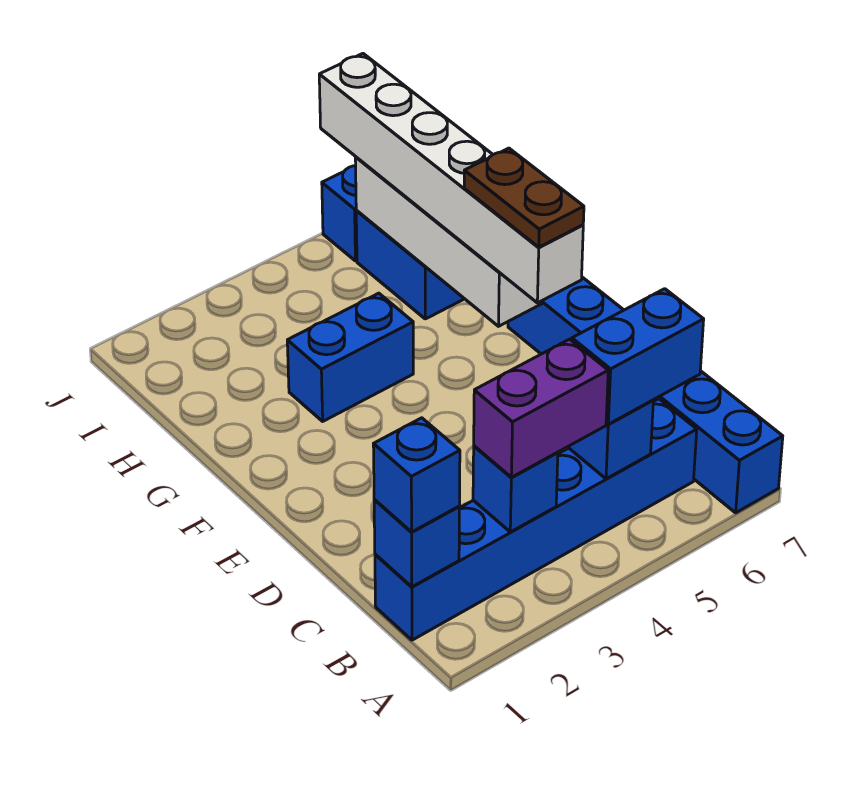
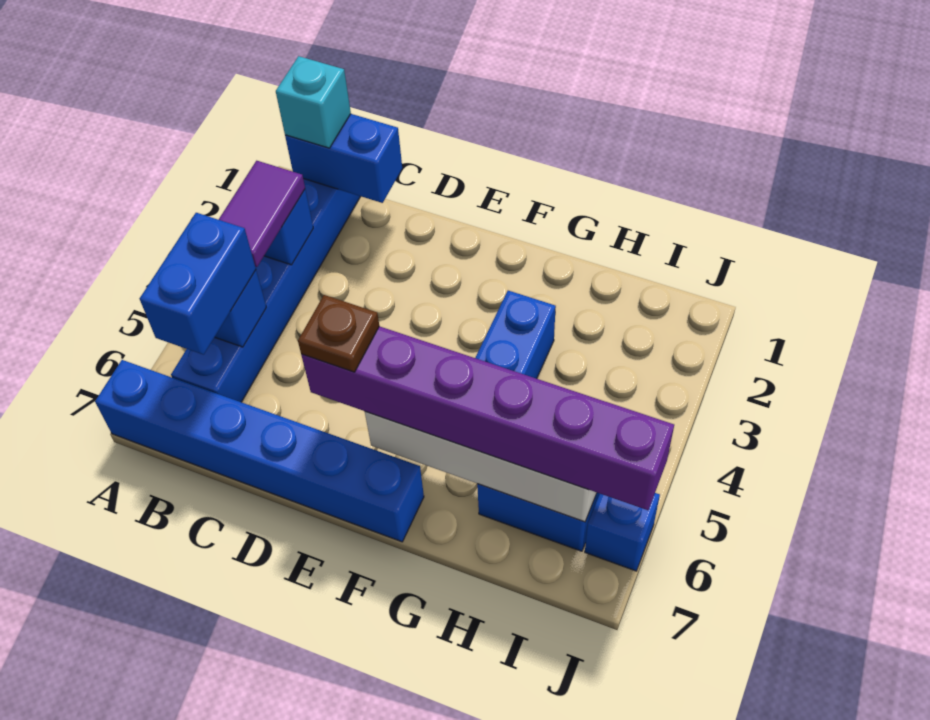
blue brick B1 level 2 -> blue brick B1:C1 level 2
blue brick B1 level 3 -> cyan brick B1 level 3
purple brick B3:B4 level 3 -> purple tile B3:B4 level 3
white brick E6:J6 level 3 -> purple brick E6:J6 level 3
brown plate E6:F6 level 4 -> brown plate E6 level 4

